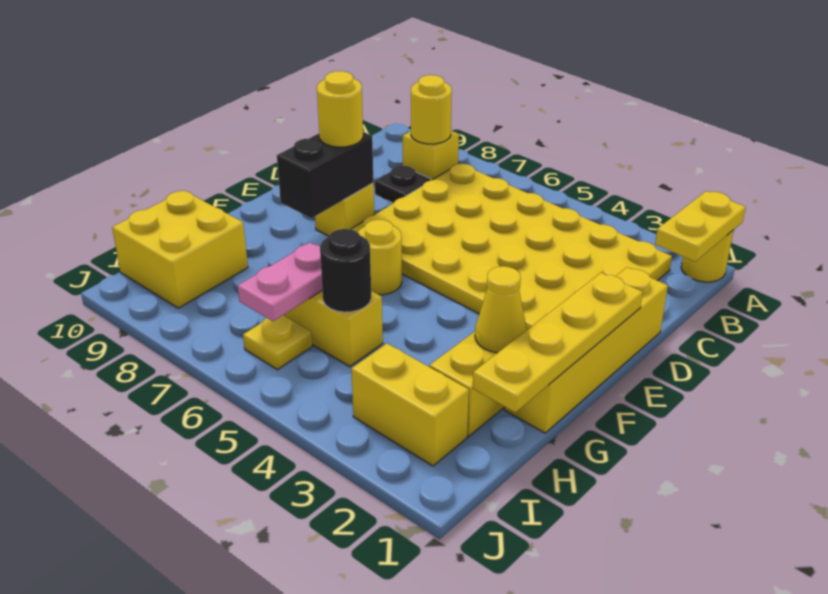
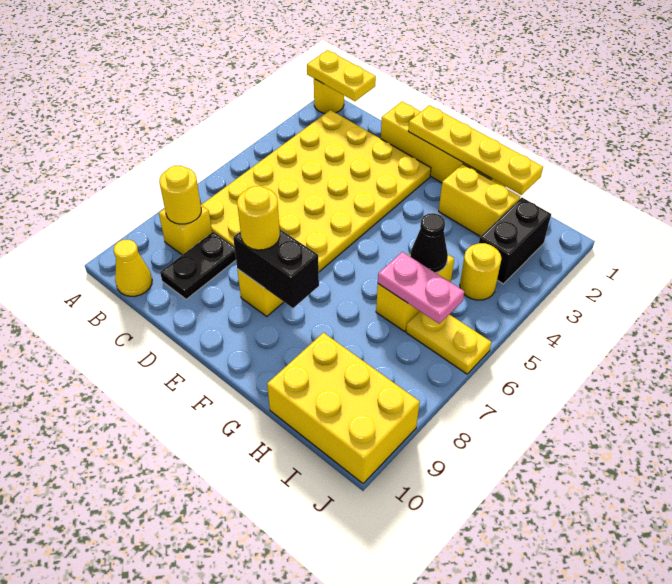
black plate C8 level 1 -> black plate C8:C9 level 1
yellow round brick F6 level 1 -> yellow round brick I4 level 1
yellow cone G2 level 2 -> yellow cone B10 level 1
black round brick H5 level 2 -> black cone H5 level 2
yellow brick H9:I10 level 1 -> yellow brick H9:J10 level 1
yellow brick I2:I3 level 1 -> black brick I2:I3 level 1
yellow plate I6 level 1 -> yellow plate I6:J6 level 1

